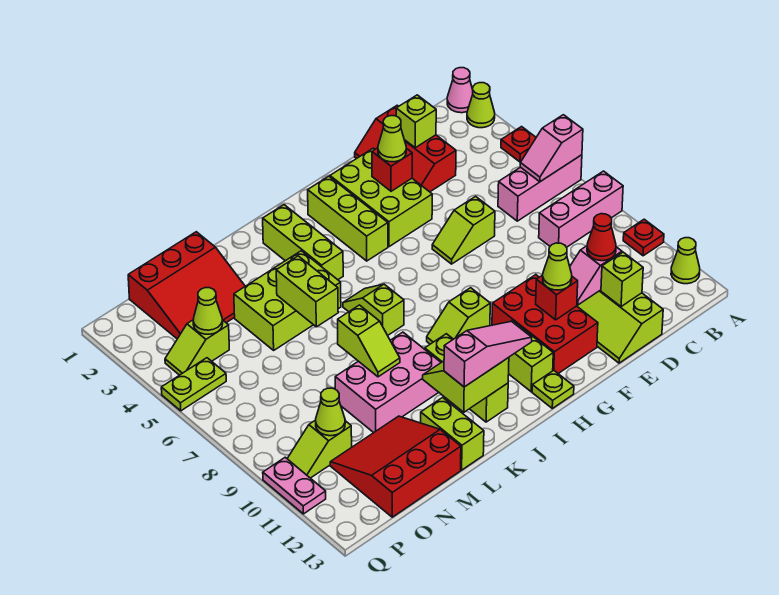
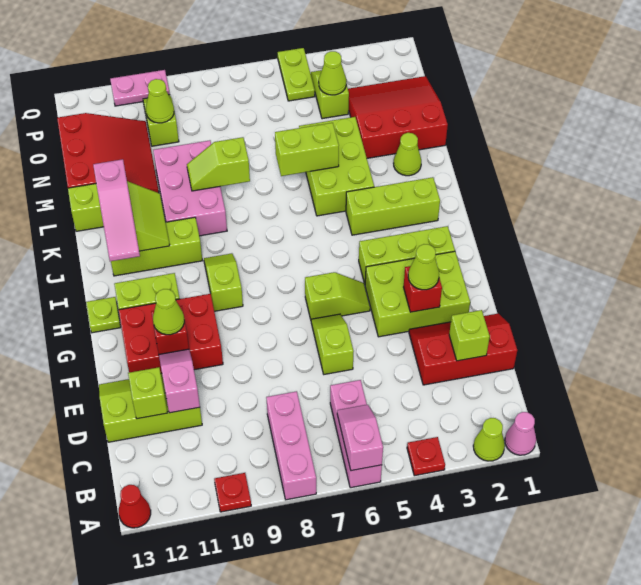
lime cone A12 level 1 -> lime cone L2 level 1
red cone D11 level 3 -> red cone A13 level 1
lime slope J6:J7 level 1 top 7 -> lime slope G5:G6 level 1 top 6
red slope M1:O3 level 1 top 1 -> red slope M1:O3 level 1 top M

